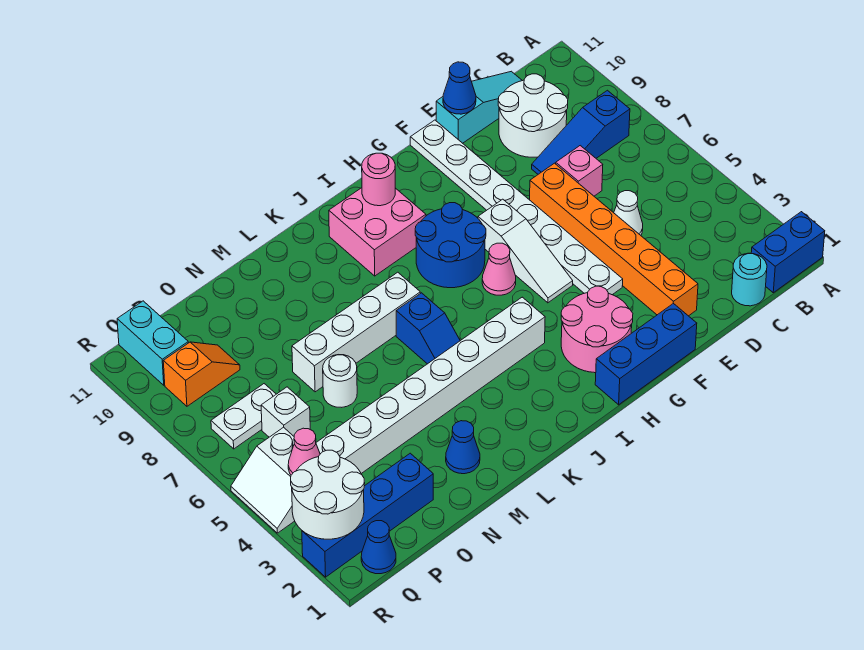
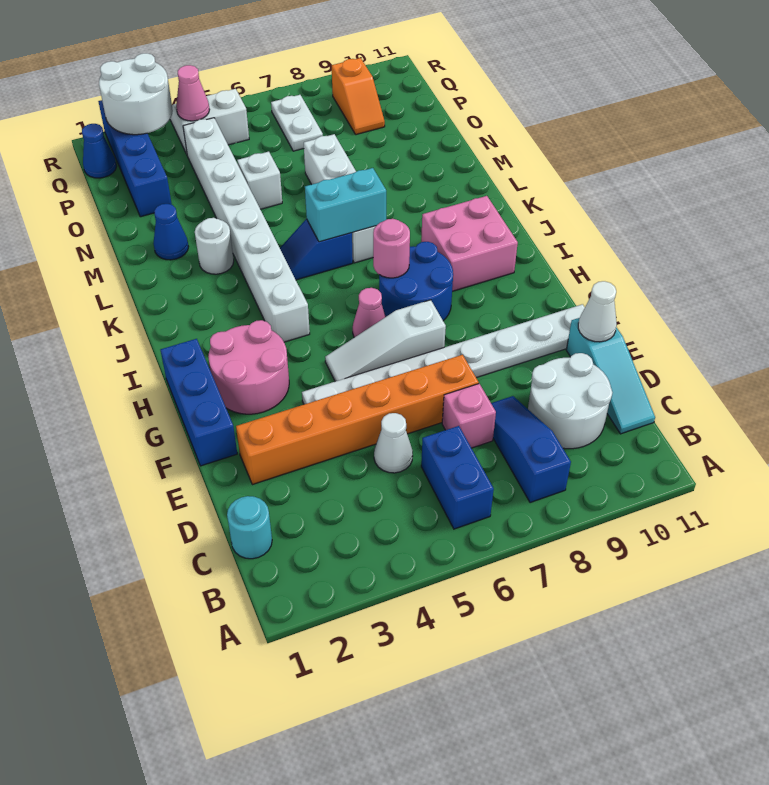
blue brick A1:B1 level 1 -> blue brick B6:C6 level 1
blue cone E11 level 2 -> white cone E11 level 2
pink round brick I10 level 2 -> pink round brick I7 level 2
white round brick N6 level 1 -> white round brick L3 level 1
white brick P6 level 1 -> white brick N5 level 1
cyan brick Q10:Q11 level 1 -> cyan brick K6:K7 level 2

